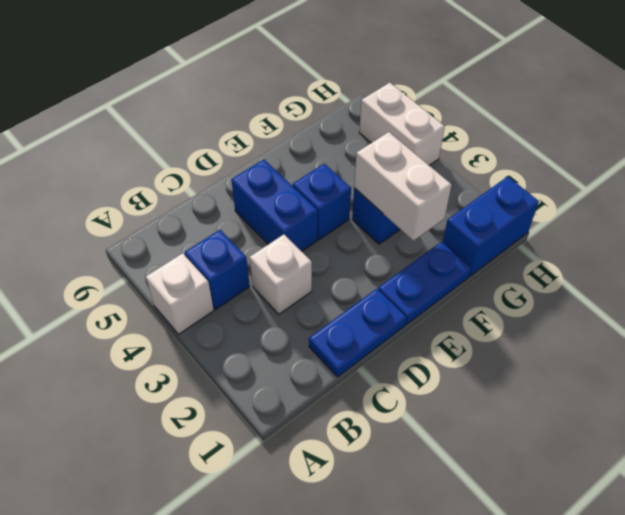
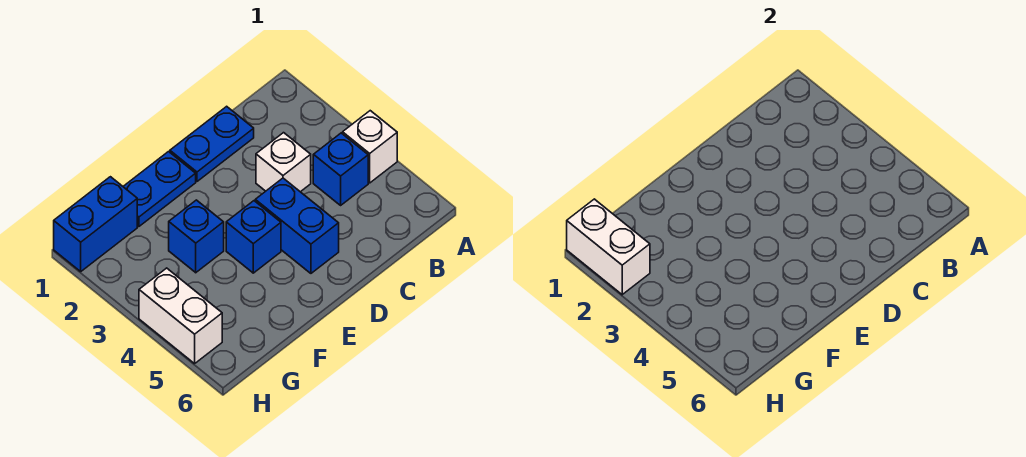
white brick F2:F3 level 2 -> white brick H1:H2 level 2

